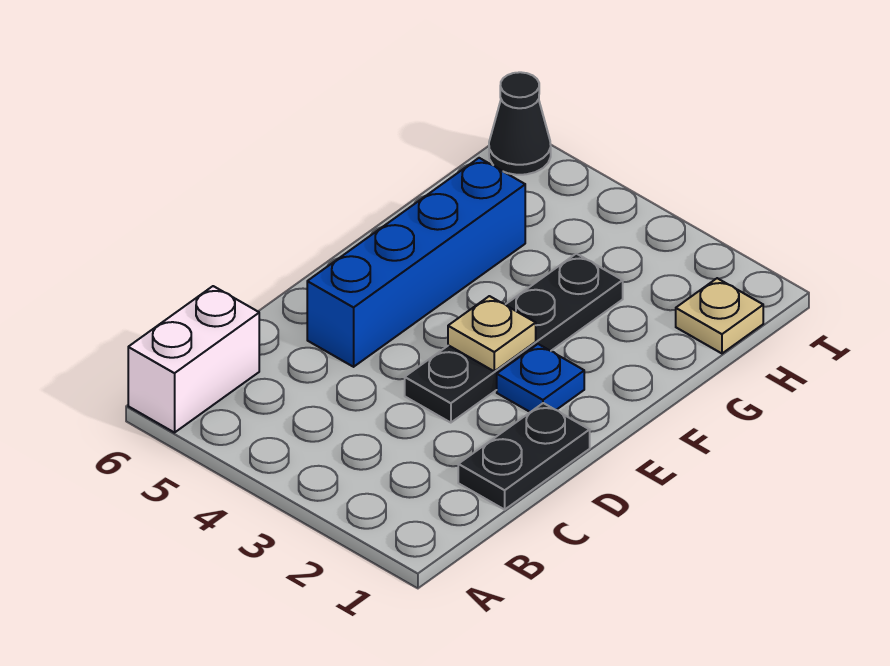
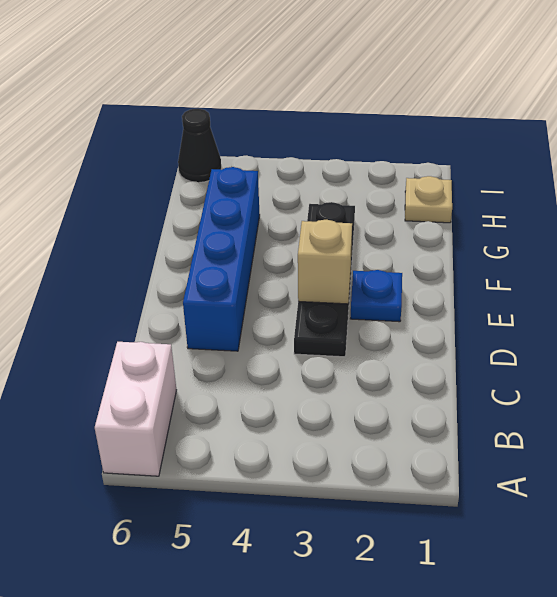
black plate C1:D1 level 1 -> none
tan plate E3 level 2 -> tan brick E3 level 2

